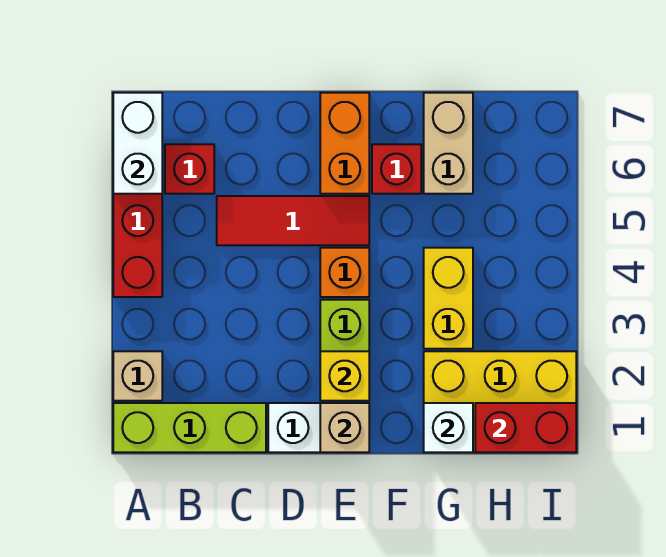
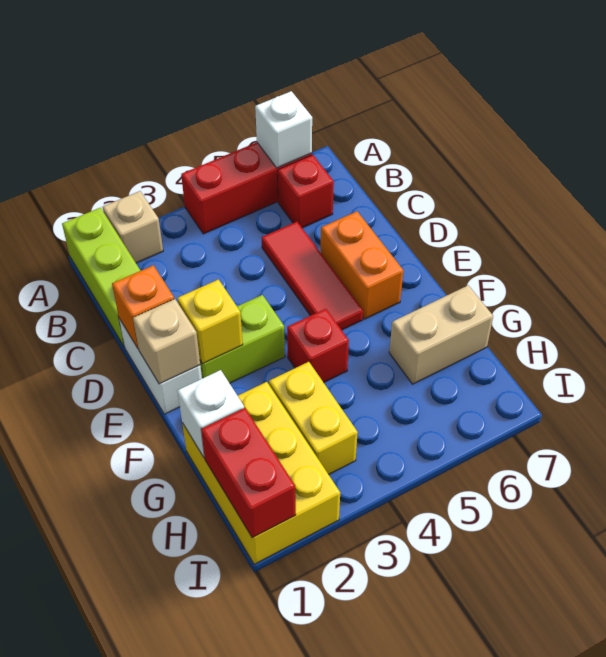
white brick A6:A7 level 2 -> white brick A6 level 2
orange brick E4 level 1 -> orange brick D1 level 2
orange brick E6:E7 level 1 -> orange brick D6:E6 level 1
red brick F6 level 1 -> red brick F4 level 1
yellow brick G3:G4 level 1 -> yellow brick G3:H3 level 1

